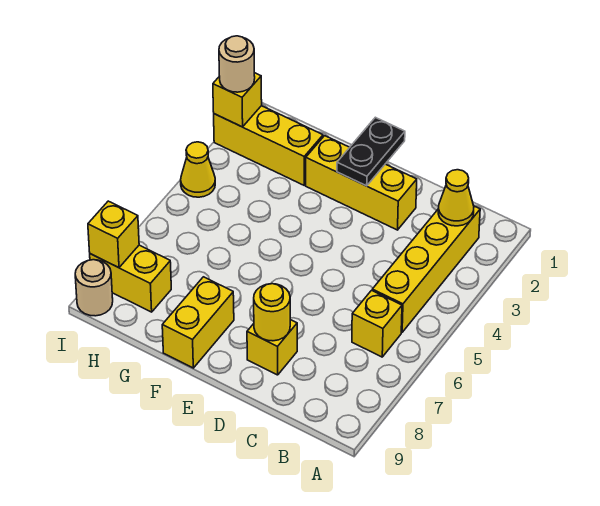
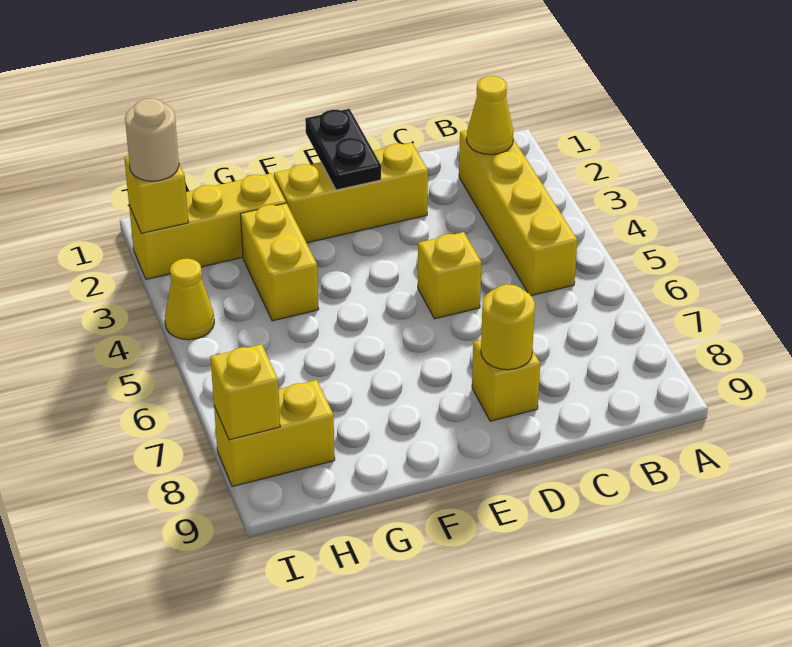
yellow brick B6 level 1 -> yellow brick D5 level 1
yellow brick F8:F9 level 1 -> yellow brick G3:G4 level 1
tan round brick I9 level 1 -> none

